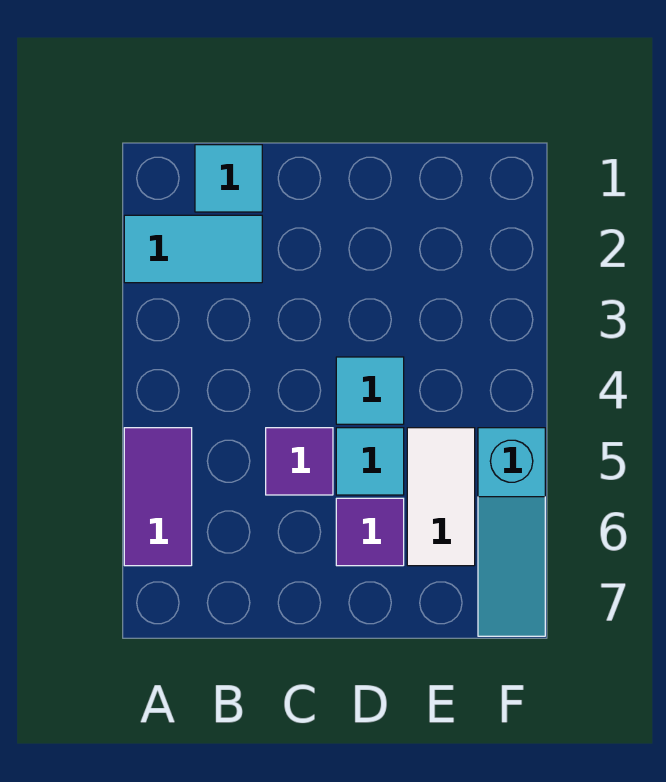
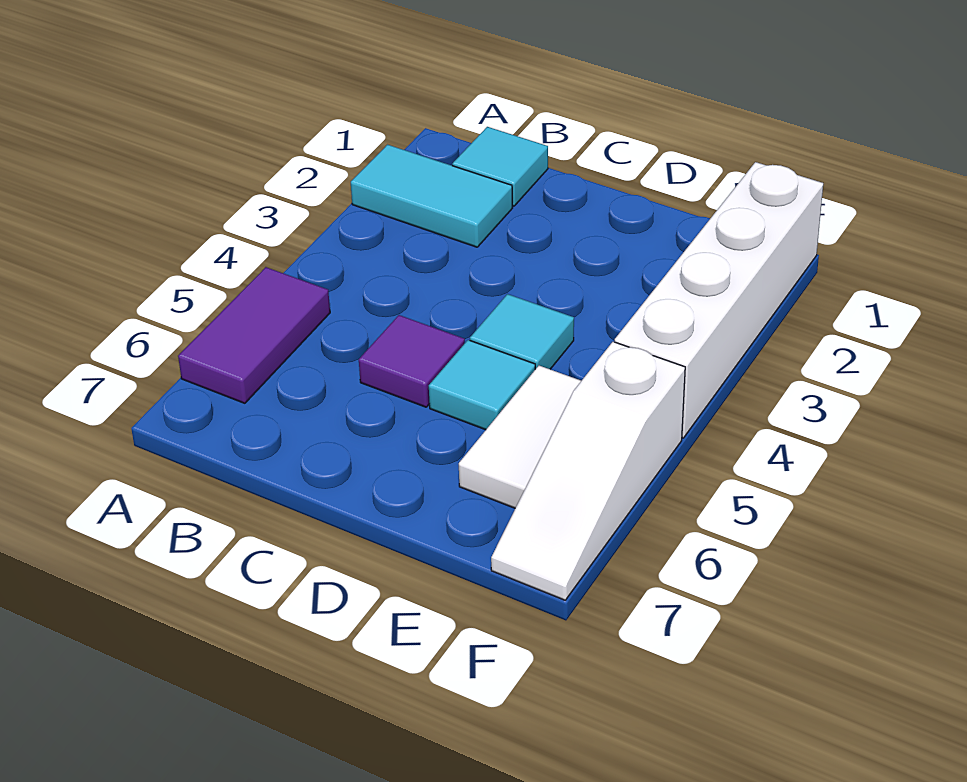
purple tile D6 level 1 -> none
none -> white brick F1:F4 level 1
cyan slope F5:F7 level 1 top 5 -> white slope F5:F7 level 1 top 5

